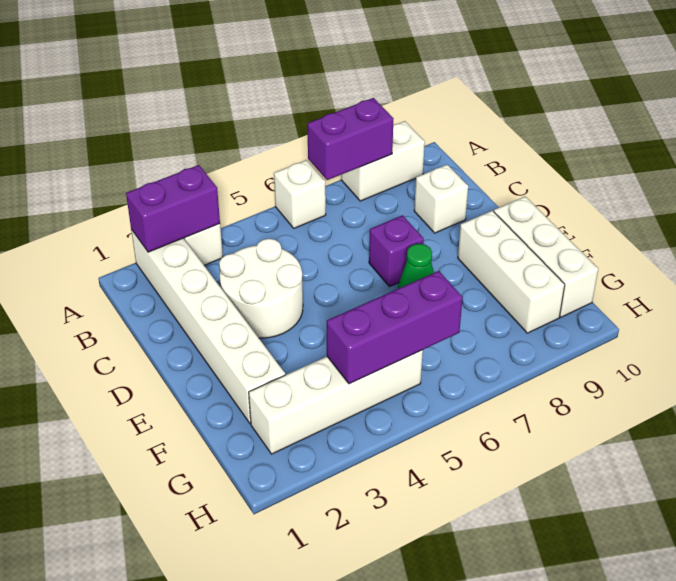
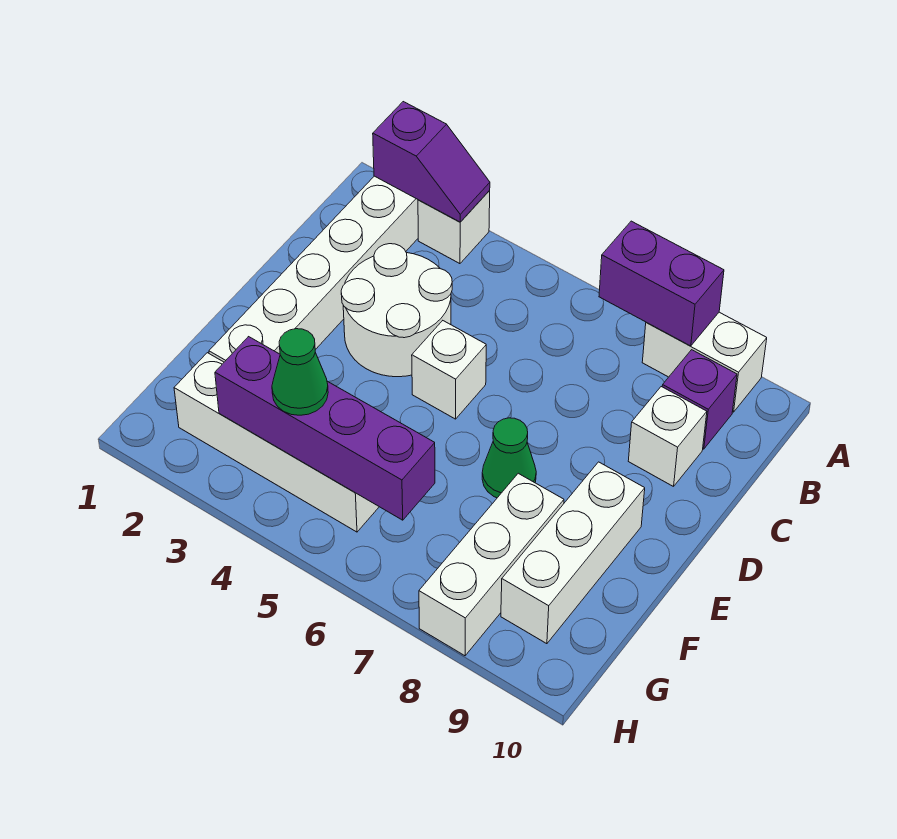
purple brick A2:A3 level 2 -> purple slope A2:A3 level 2 top 2
white brick A6 level 1 -> white brick D5 level 1
purple brick D7 level 1 -> purple brick B9 level 1
white brick E10:G10 level 1 -> white brick F8:H8 level 1
purple brick G4:G6 level 2 -> purple brick G3:G6 level 2
none -> green cone G4 level 3

